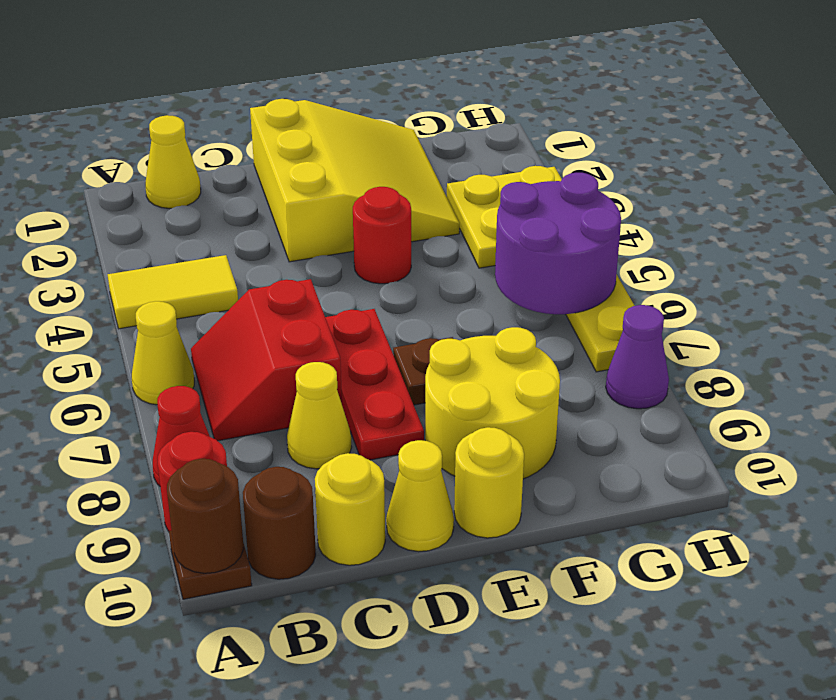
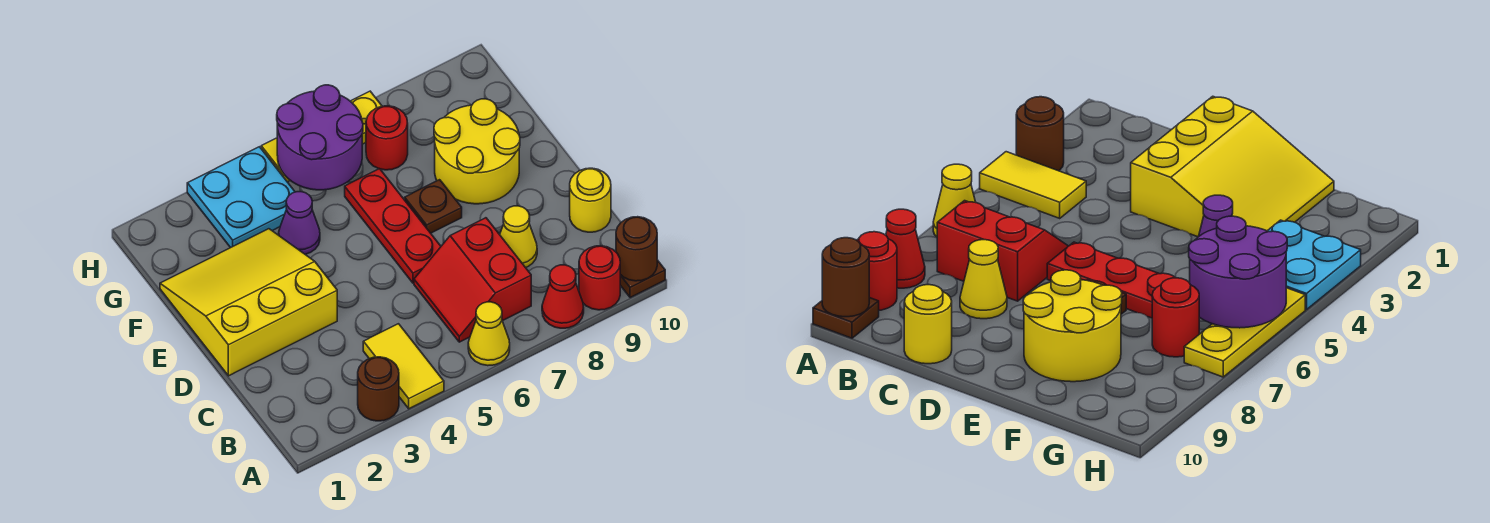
yellow cone B1 level 1 -> none
red slope B6:C7 level 1 top C -> red slope B6:C7 level 1 top 7
brown round brick B10 level 1 -> brown round brick A3 level 1
red plate D6:D8 level 1 -> red plate D6:F6 level 1
yellow cone D10 level 1 -> none
red round brick E4 level 1 -> red round brick G7 level 1
yellow round brick E10 level 1 -> none
yellow plate G3:H4 level 1 -> cyan plate G3:H4 level 1
purple cone H8 level 1 -> purple cone F4 level 1

